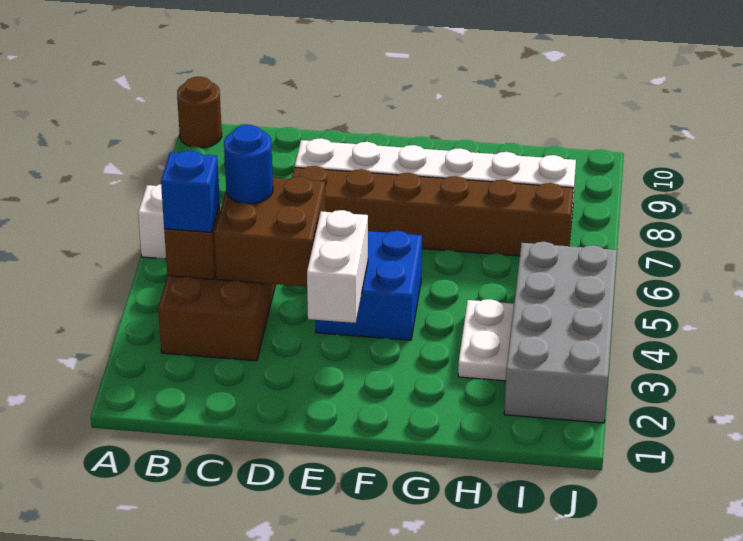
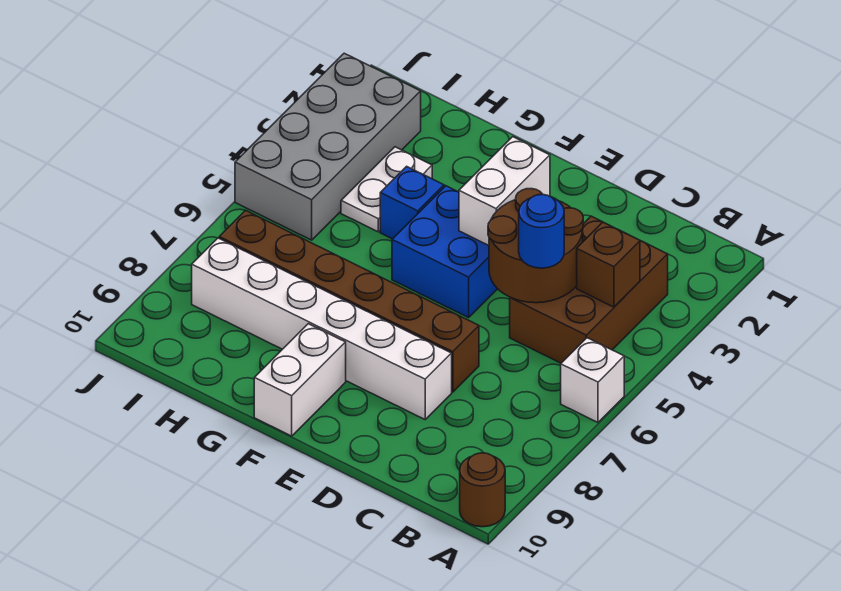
blue brick B4 level 3 -> blue brick G4 level 1
brown brick C4:D5 level 2 -> brown round brick C4:D5 level 2
none -> white brick F9:F10 level 1

